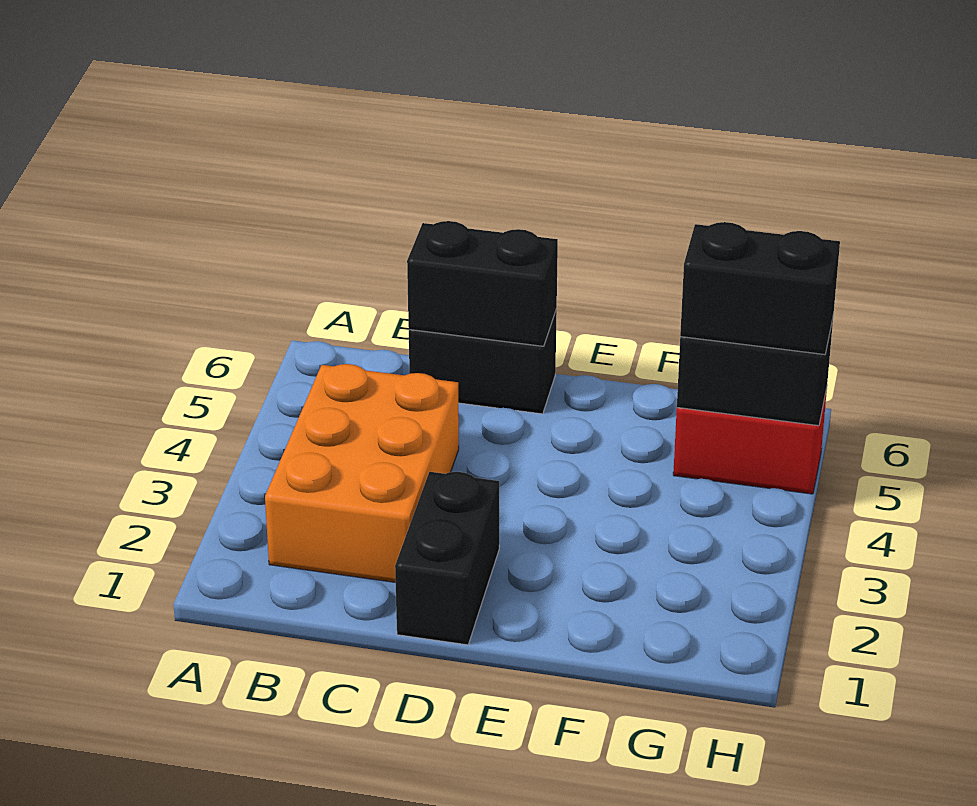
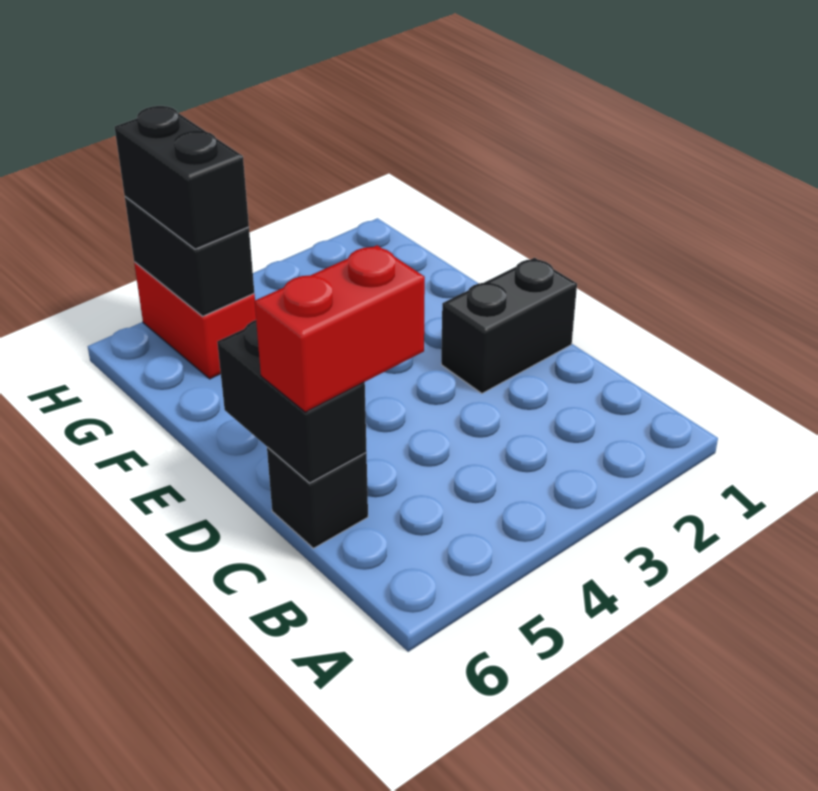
orange brick B2:C4 level 1 -> none
none -> red brick C5:C6 level 3
black brick C6:D6 level 1 -> black brick C6 level 1

